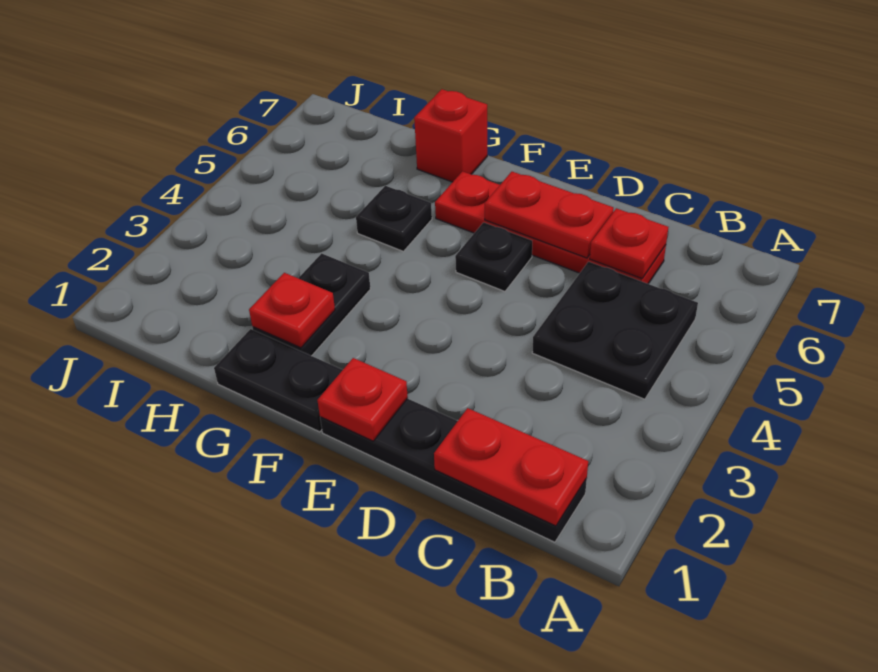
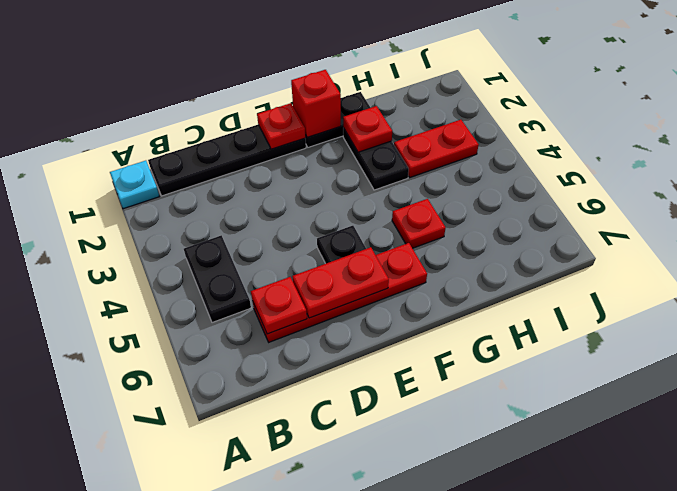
none -> cyan plate A1 level 1
red plate B1:C1 level 2 -> red plate H3:I3 level 1
black plate B4:C5 level 1 -> black plate B4:B5 level 1
black plate G5 level 1 -> red plate G5 level 1
red brick G7 level 1 -> red brick F1 level 2

